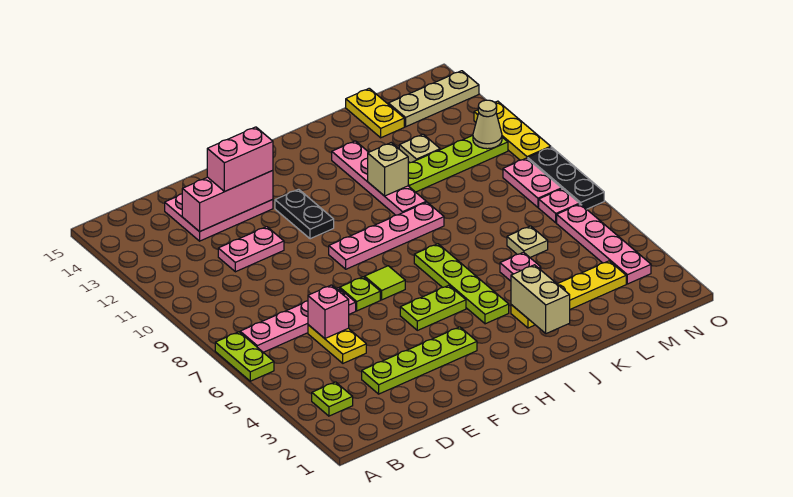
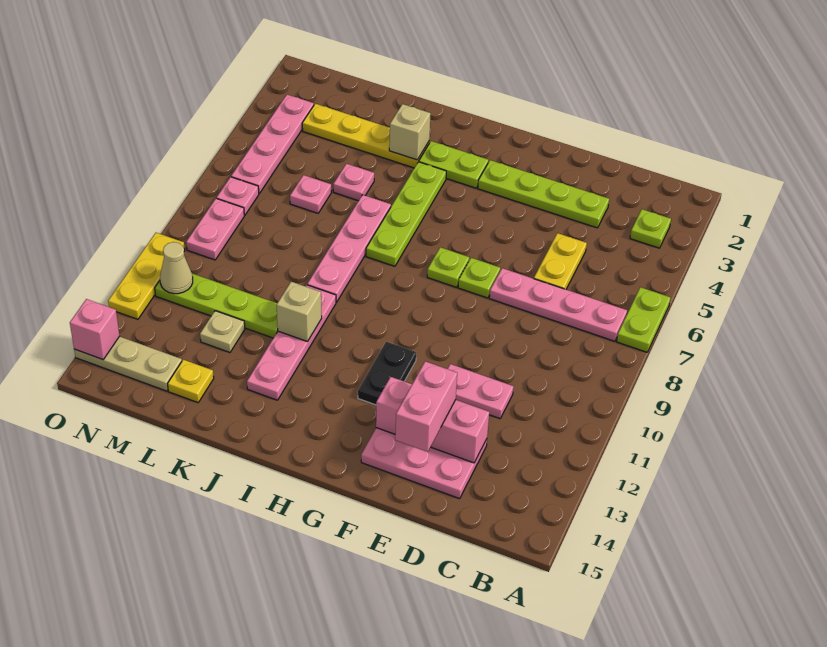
pink brick D6 level 2 -> pink brick O14 level 2
pink brick E13:F13 level 3 -> pink brick E13:E14 level 3
lime plate G5:H5 level 1 -> lime plate H3:I3 level 1
lime tile G7 level 1 -> lime plate G7 level 1
pink plate G9:J9 level 1 -> pink plate J6:J9 level 1
tan brick J2:J3 level 2 -> tan brick J3 level 2
tan plate L6 level 1 -> pink plate L6 level 1
yellow plate L14:L15 level 1 -> yellow plate L14 level 1
black plate O7:O9 level 1 -> none

